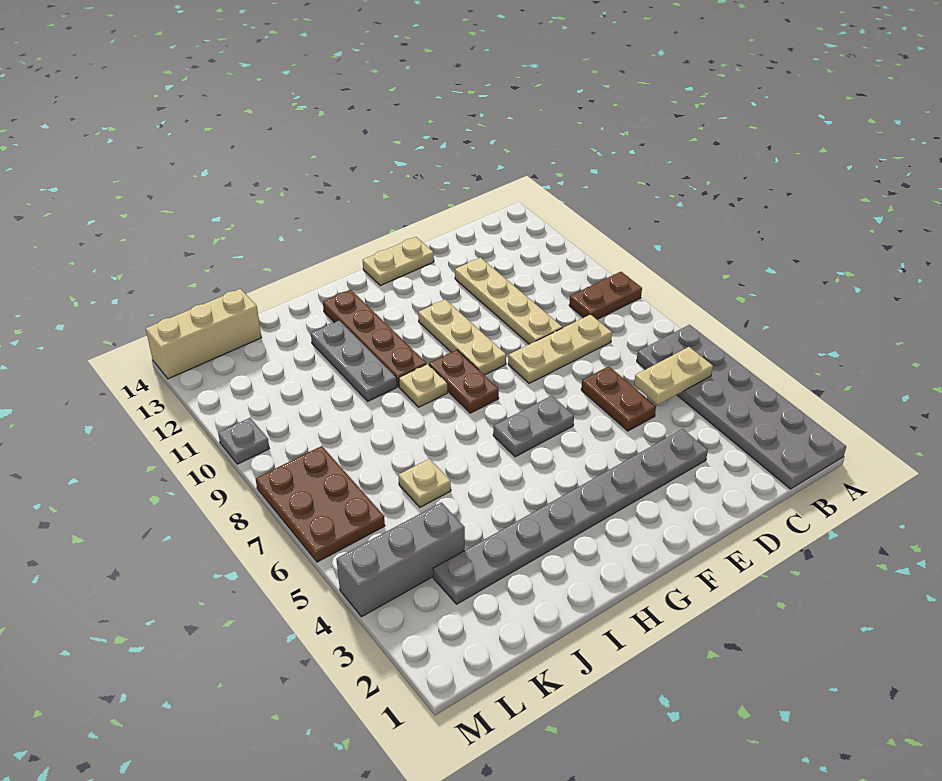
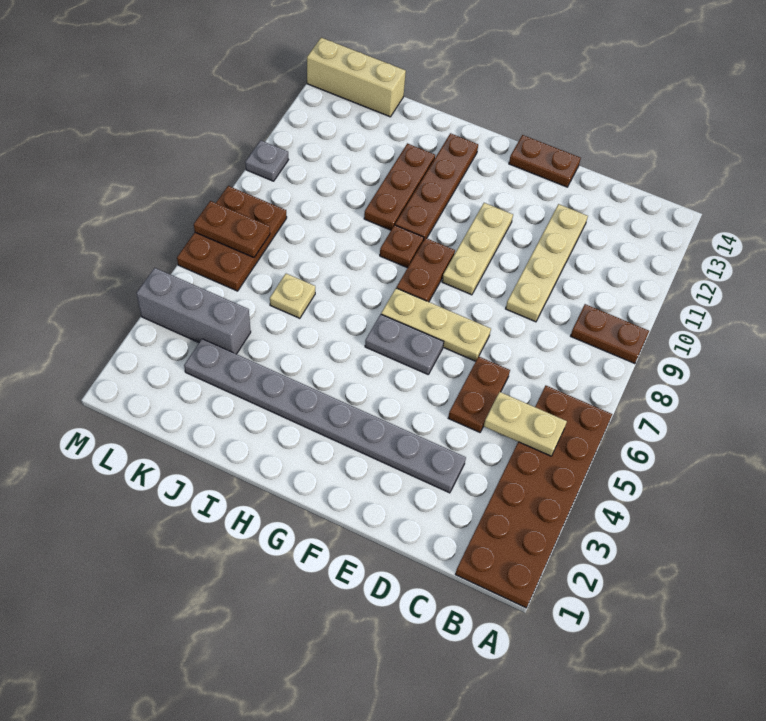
grey plate A1:B6 level 1 -> brown plate A1:B6 level 1
tan plate C8:E8 level 1 -> tan plate E7:G7 level 1
tan plate E14:F14 level 1 -> brown plate E14:F14 level 1
tan plate H9 level 1 -> brown plate H9 level 1
grey plate I10:I12 level 1 -> brown plate I10:I12 level 1
none -> brown plate L7:M7 level 2

